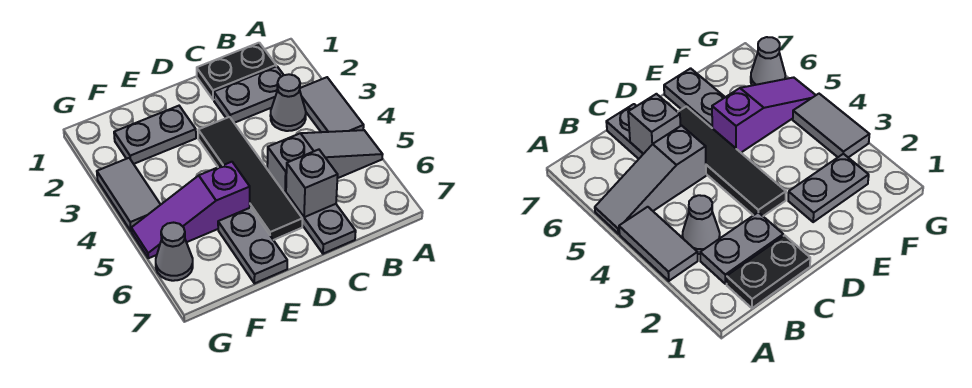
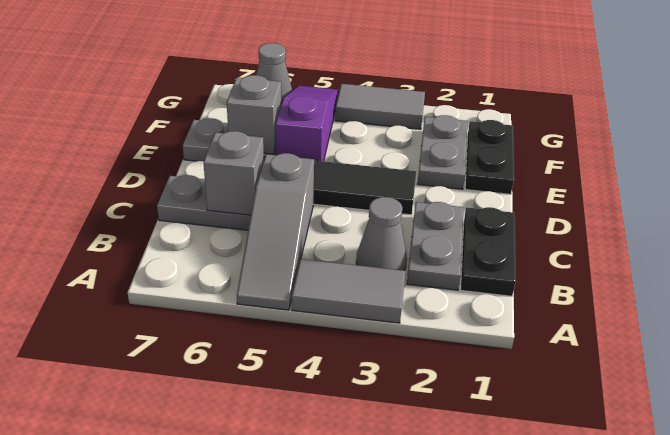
none -> black plate E1:F1 level 1
none -> grey brick E6 level 2

